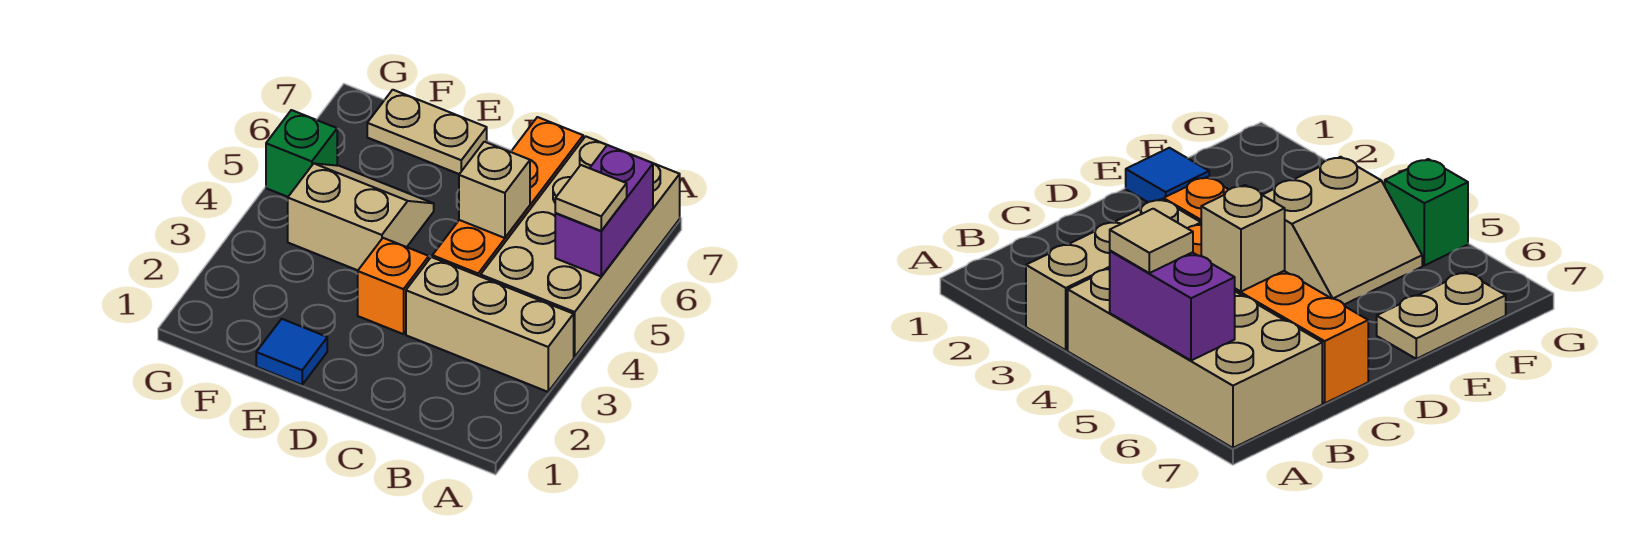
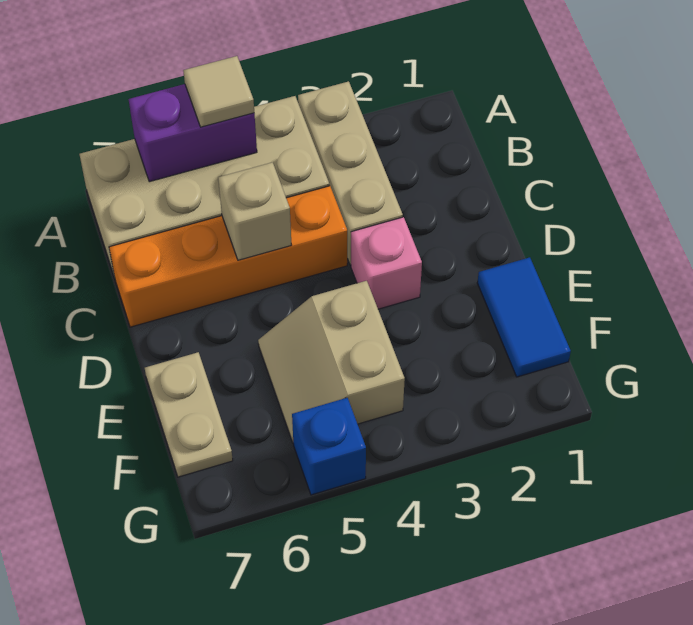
orange brick D3 level 1 -> pink brick D3 level 1
blue tile E1 level 1 -> blue tile E1:F1 level 1
green brick G5 level 1 -> blue brick G5 level 1

